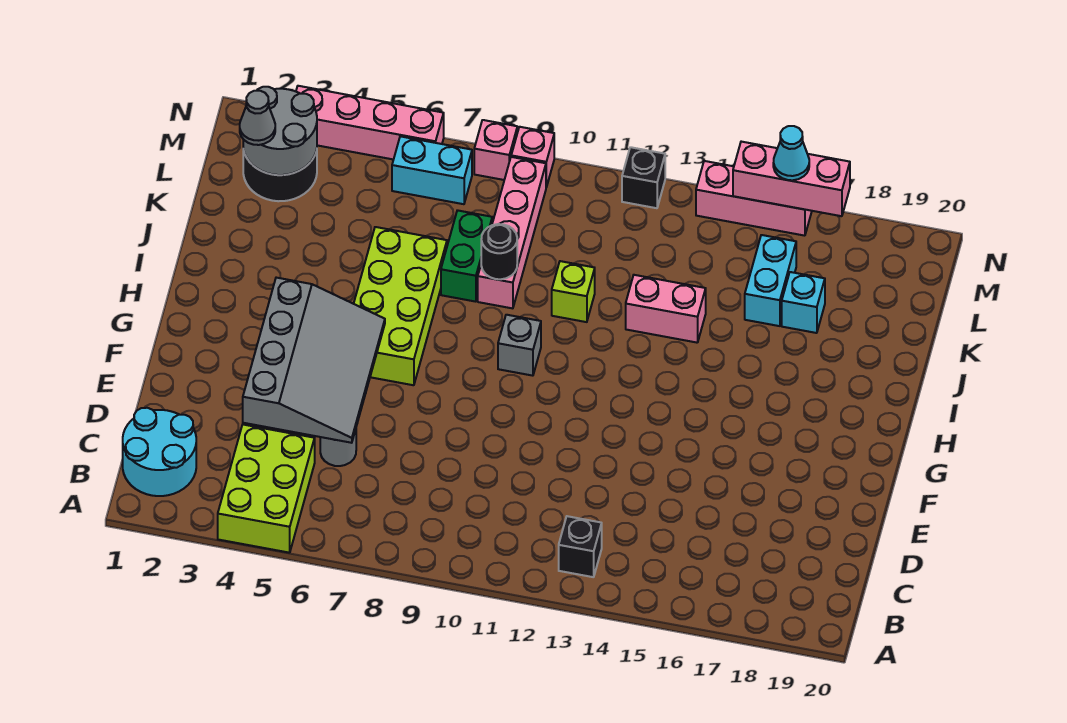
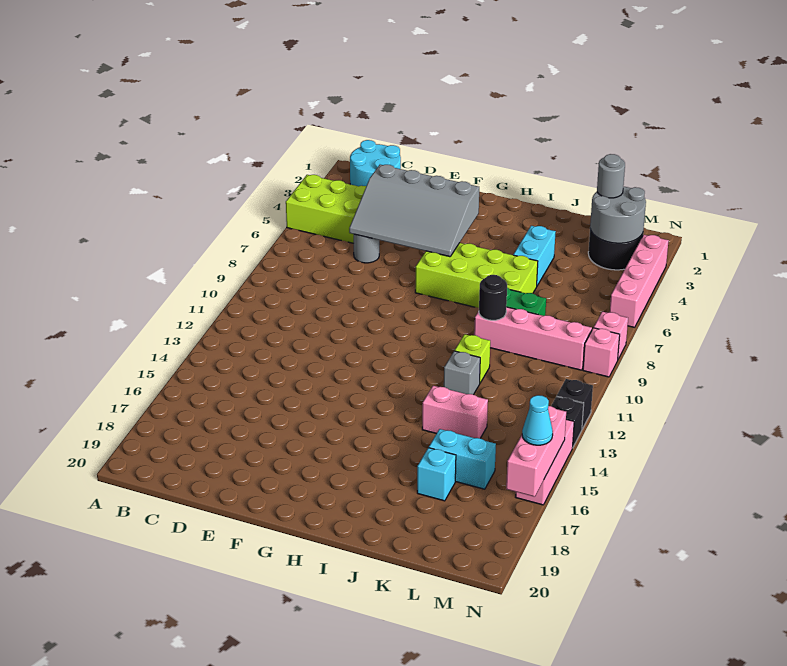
black brick B13 level 1 -> black brick N13 level 1
grey brick H10 level 1 -> grey brick J12 level 1
pink brick J13:J14 level 1 -> pink brick J14:K14 level 1
grey cone L2 level 3 -> grey round brick L2 level 3
cyan brick M6:M7 level 1 -> cyan brick J4:J5 level 1

